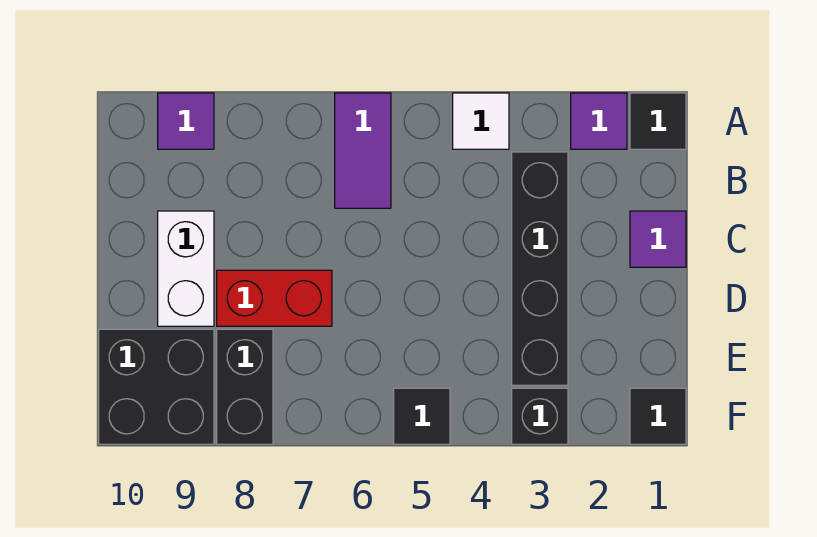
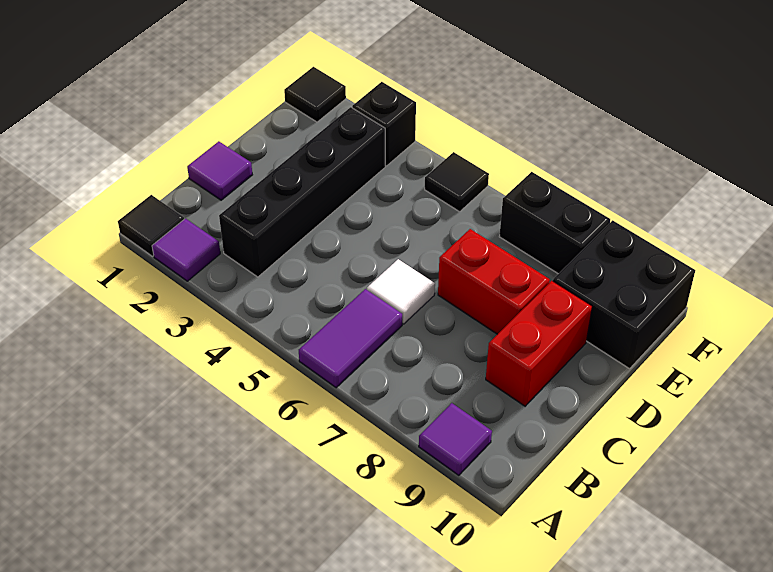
white tile A4 level 1 -> white tile C6 level 1
white brick C9:D9 level 1 -> red brick C9:D9 level 1
black brick E8:F8 level 1 -> black brick F7:F8 level 1

